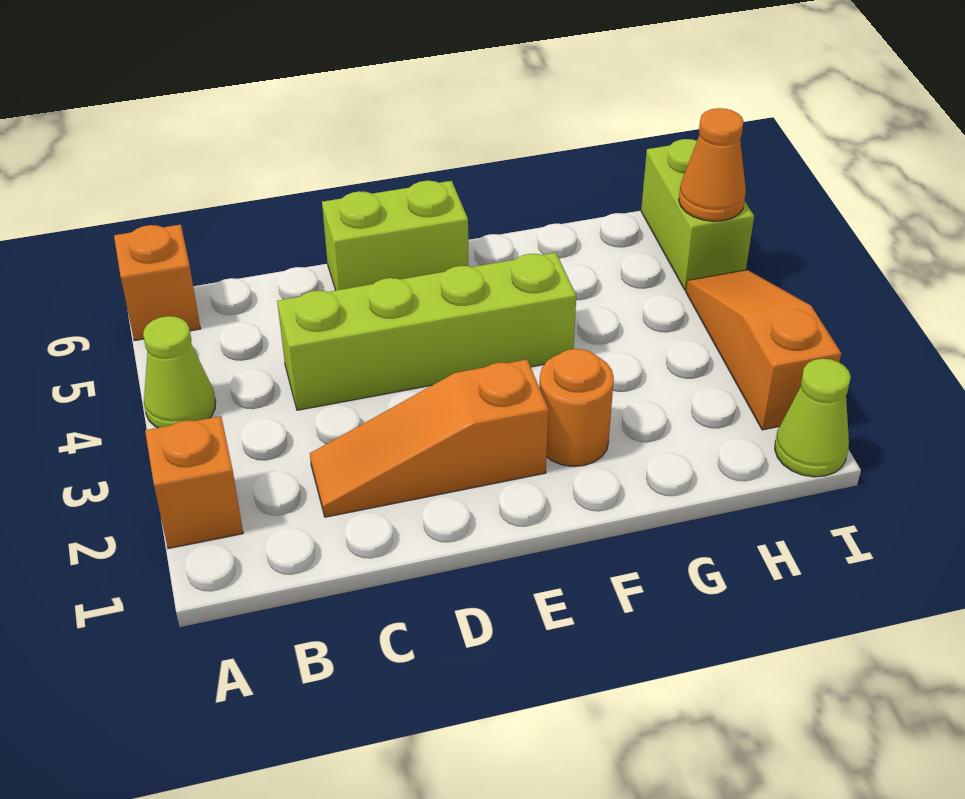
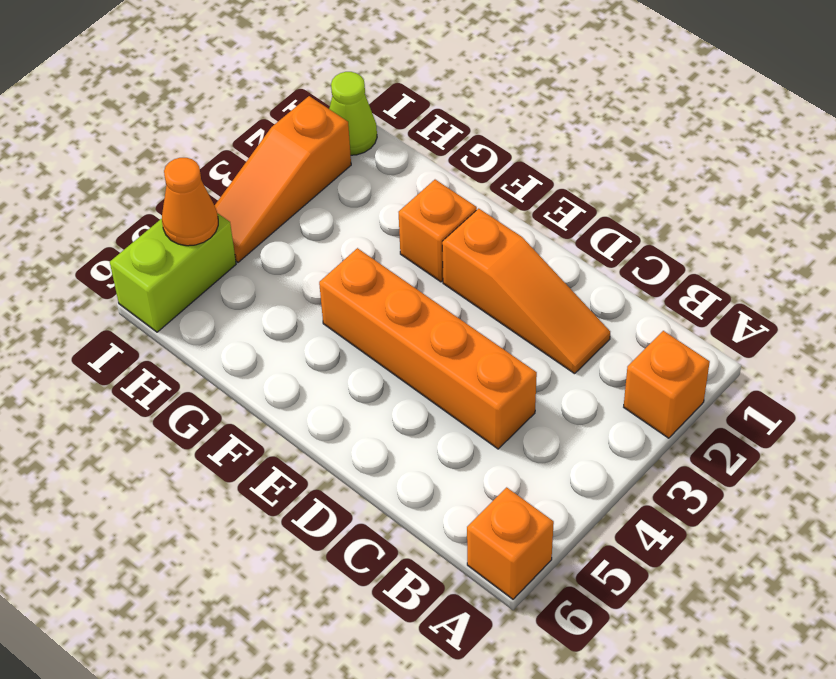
lime cone A4 level 1 -> none
lime brick C4:F4 level 1 -> orange brick C4:F4 level 1
lime brick D6:E6 level 1 -> none
orange round brick F2 level 1 -> orange brick F2 level 1

